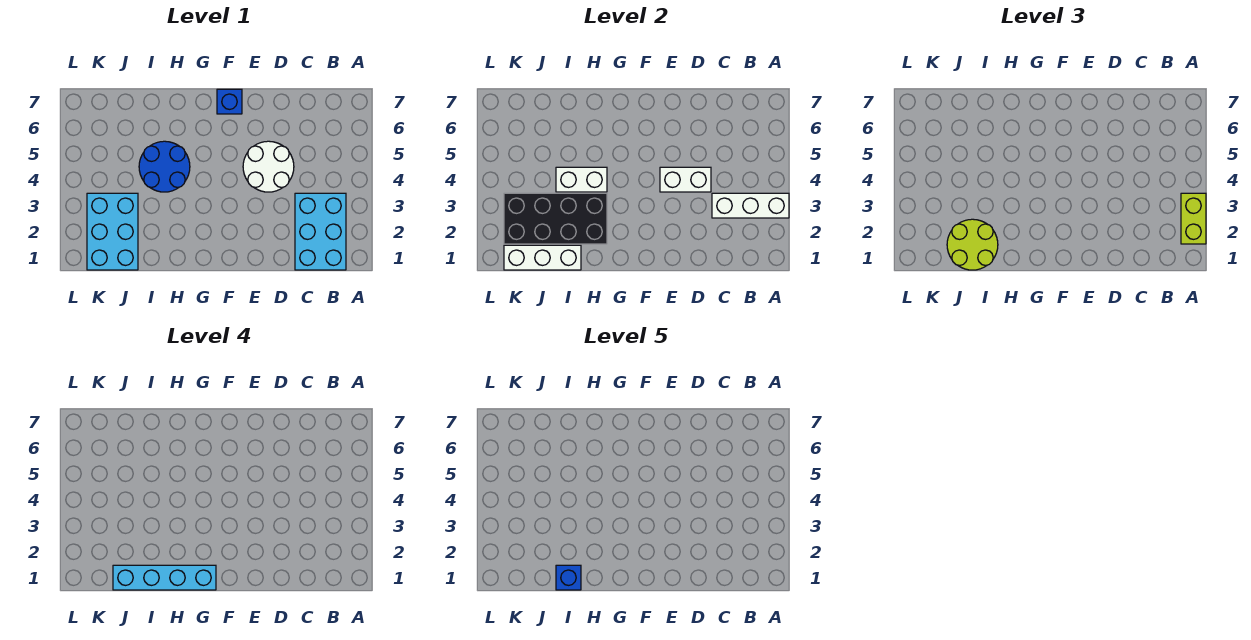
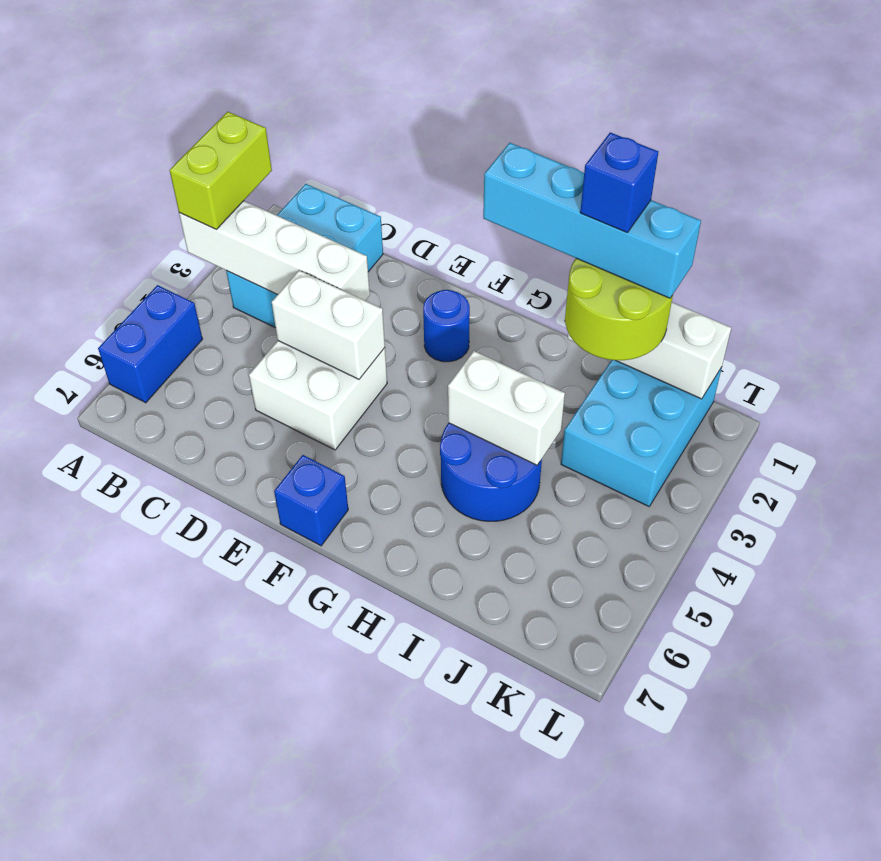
white brick A3:C3 level 2 -> white brick A3:D3 level 2
none -> blue brick A5:A6 level 1
white round brick D4:E5 level 1 -> white brick D4:E5 level 1
none -> blue round brick F2 level 1
black brick H2:K3 level 2 -> none

